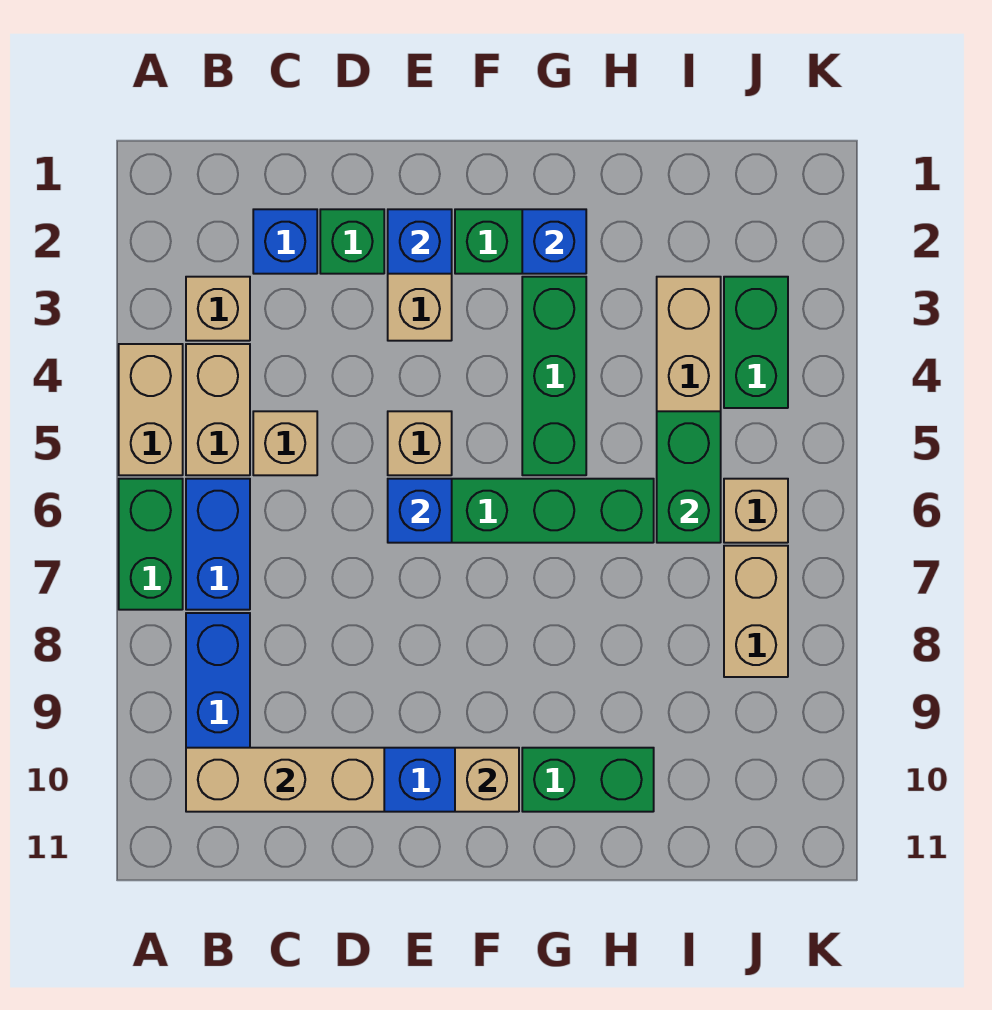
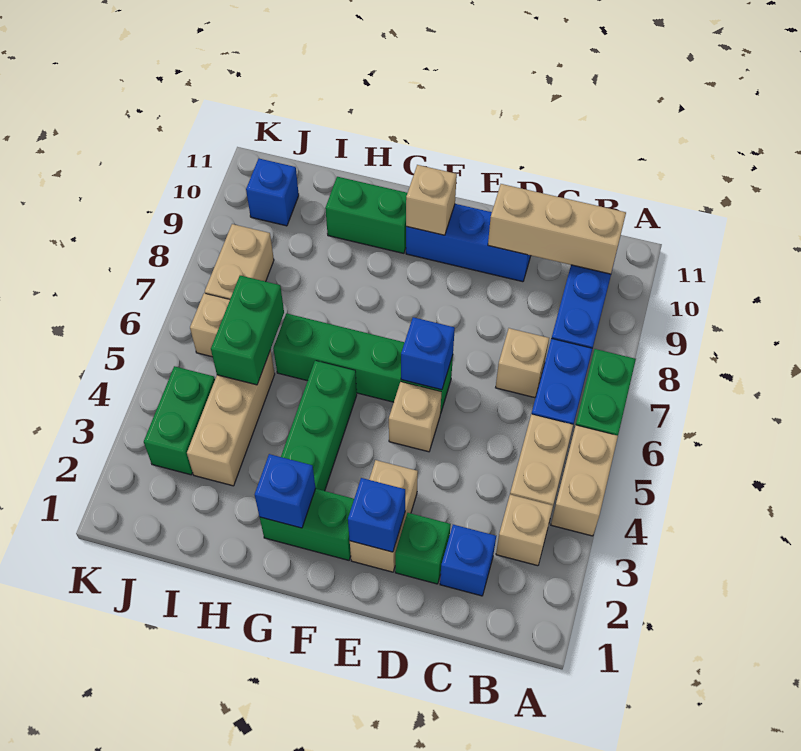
tan brick C5 level 1 -> tan brick C7 level 1
none -> blue brick J10 level 1

